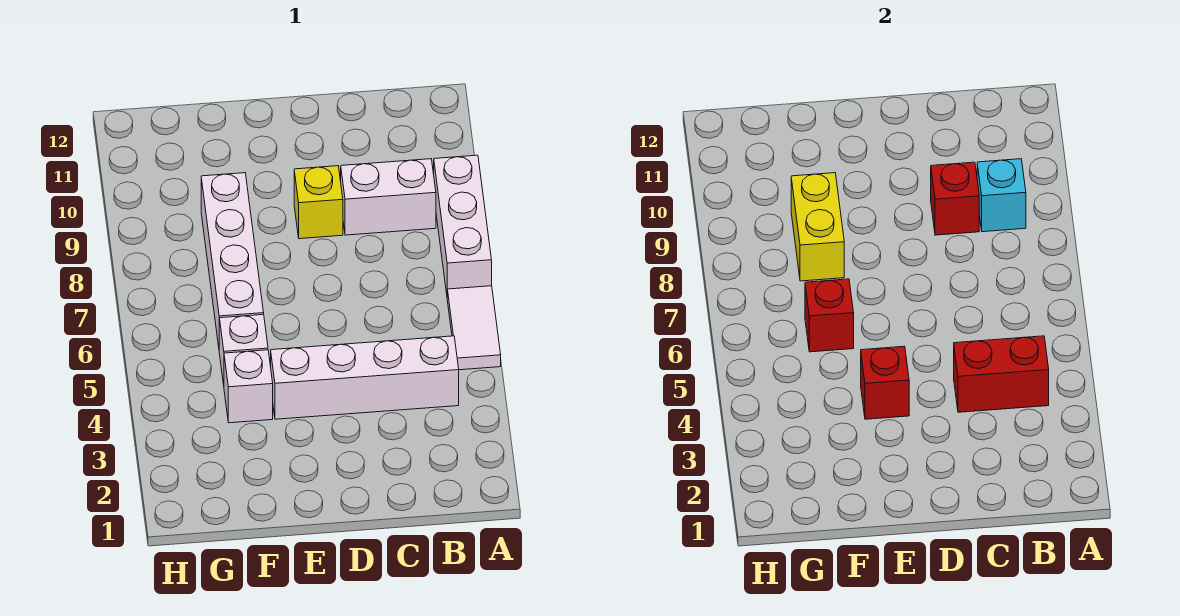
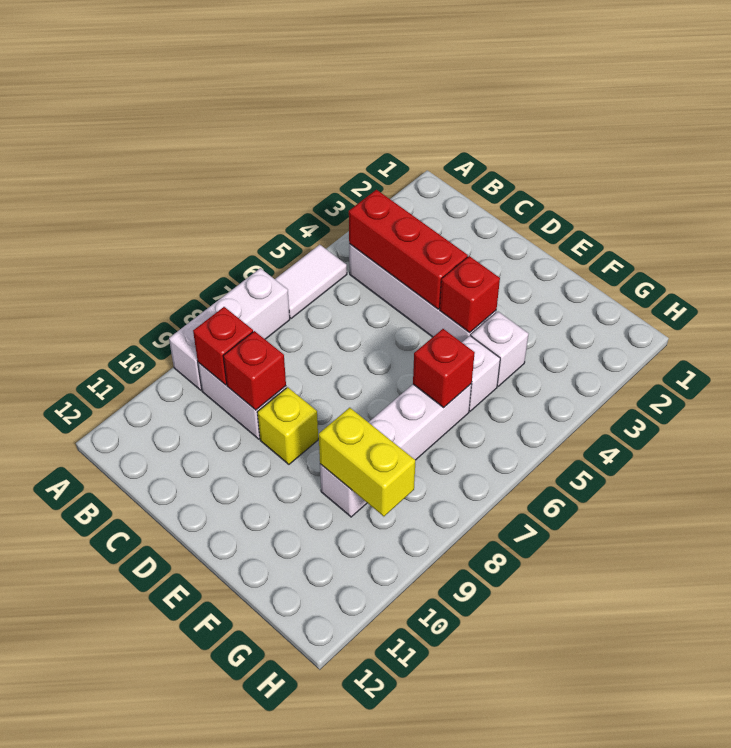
red brick B4:C4 level 2 -> red brick B4:D4 level 2
cyan brick B9 level 2 -> red brick B9 level 2
yellow brick F8:F9 level 2 -> yellow brick F9:G9 level 2

